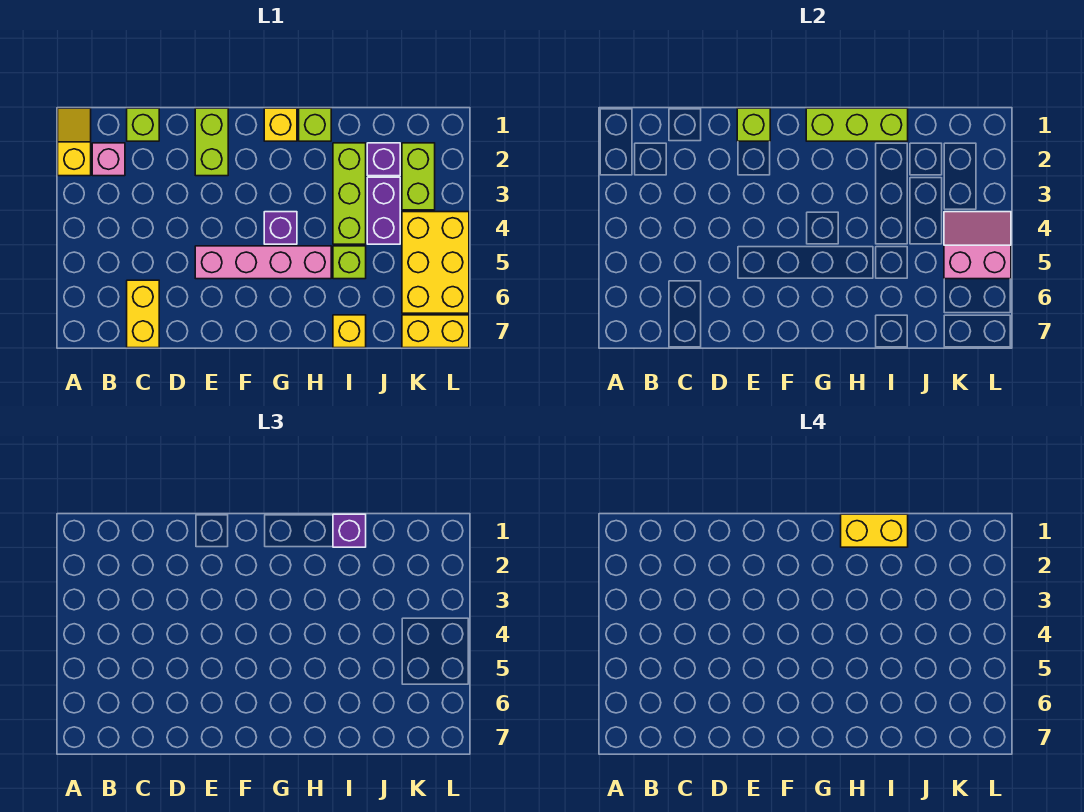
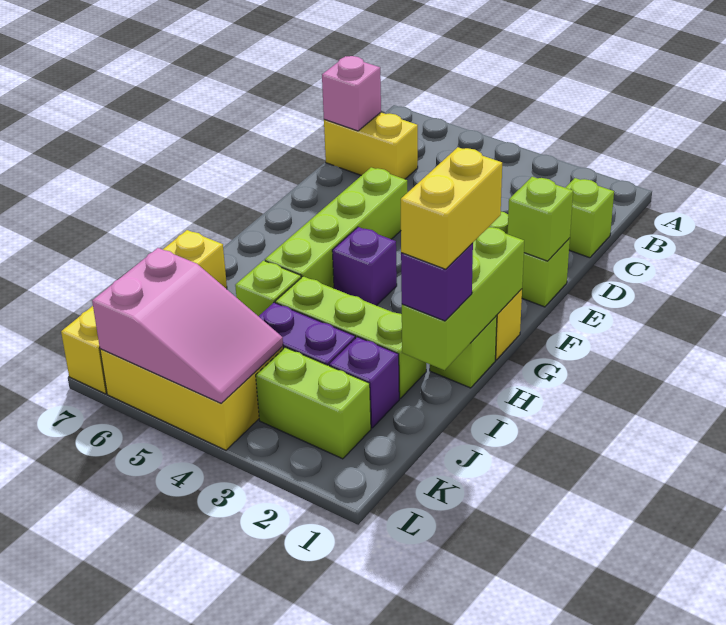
yellow slope A1:A2 level 1 top 2 -> none
pink brick B2 level 1 -> pink brick C7 level 2
pink brick E5:H5 level 1 -> lime brick E5:H5 level 1
pink slope K4:L5 level 2 top 5 -> pink slope K4:L6 level 2 top 6

